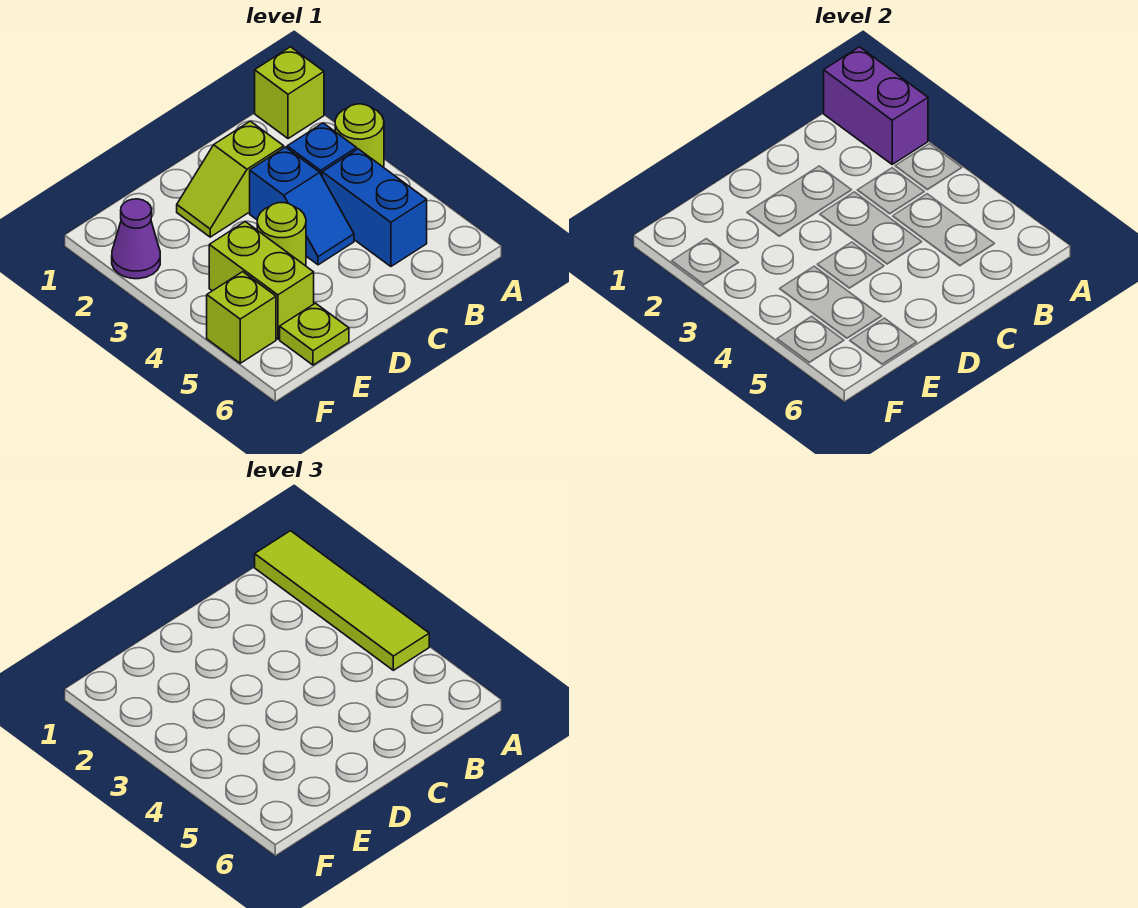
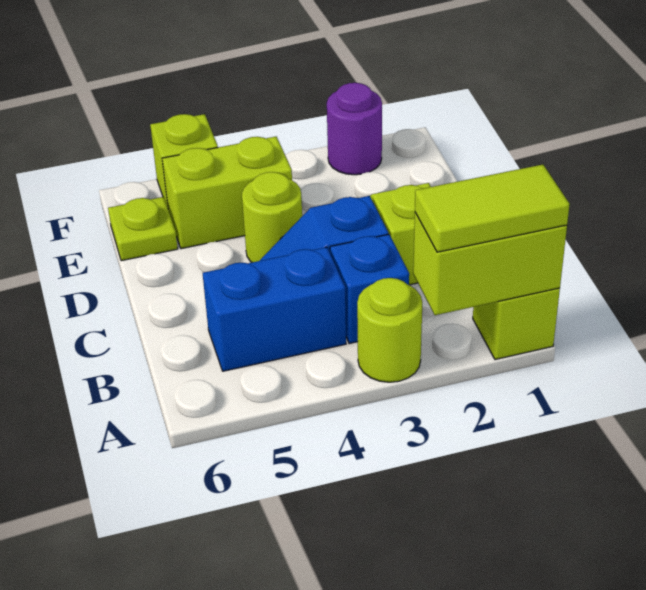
purple brick A1:A2 level 2 -> lime brick A1:A2 level 2
lime tile A1:A4 level 3 -> lime tile A1:A2 level 3
purple cone F2 level 1 -> purple round brick F2 level 1

